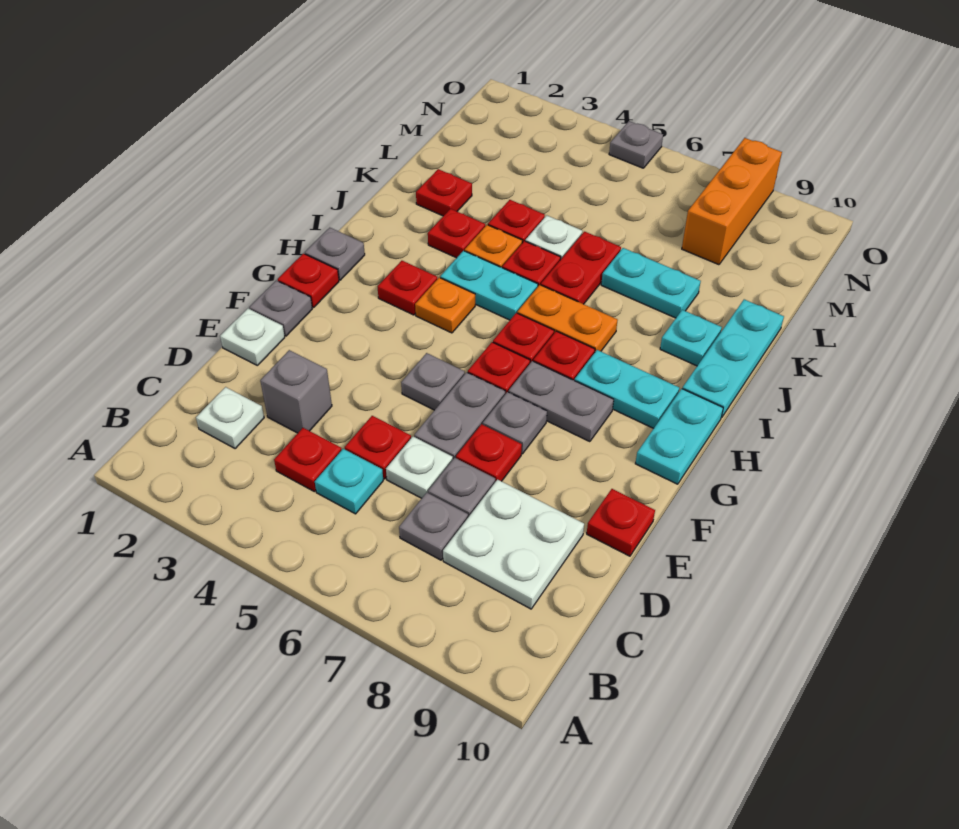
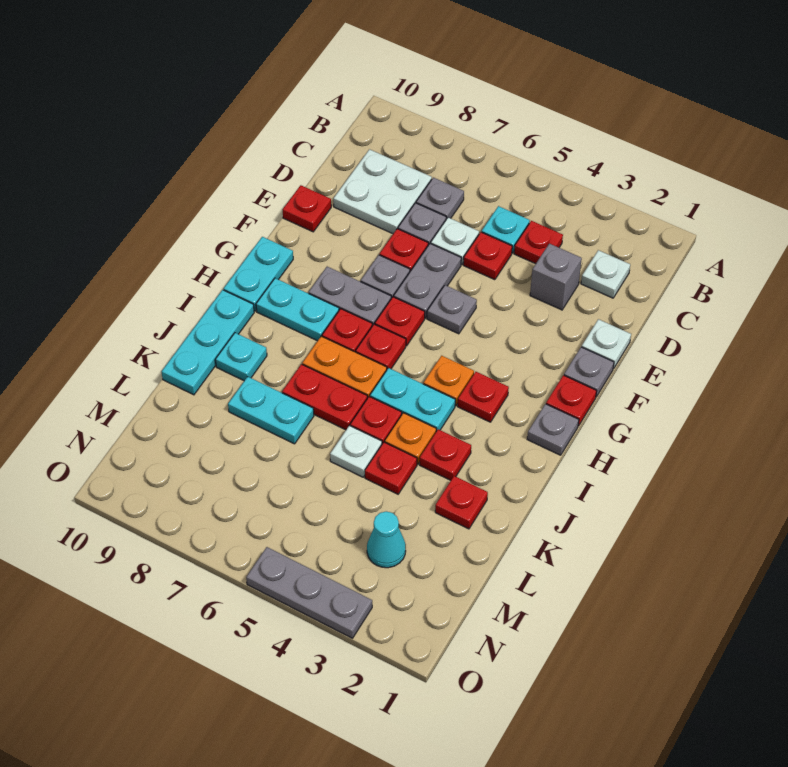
red plate J6:K6 level 1 -> red plate J6:J7 level 1
none -> cyan cone M3 level 1
orange brick M8:O8 level 1 -> none
grey plate O5 level 1 -> grey plate O3:O5 level 1

